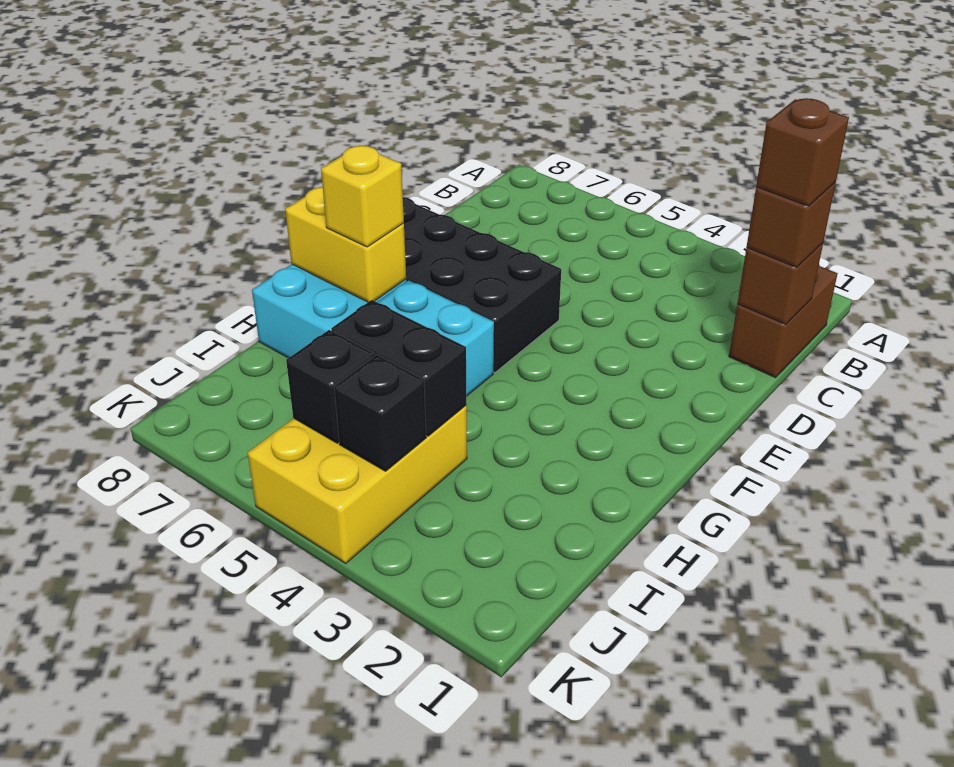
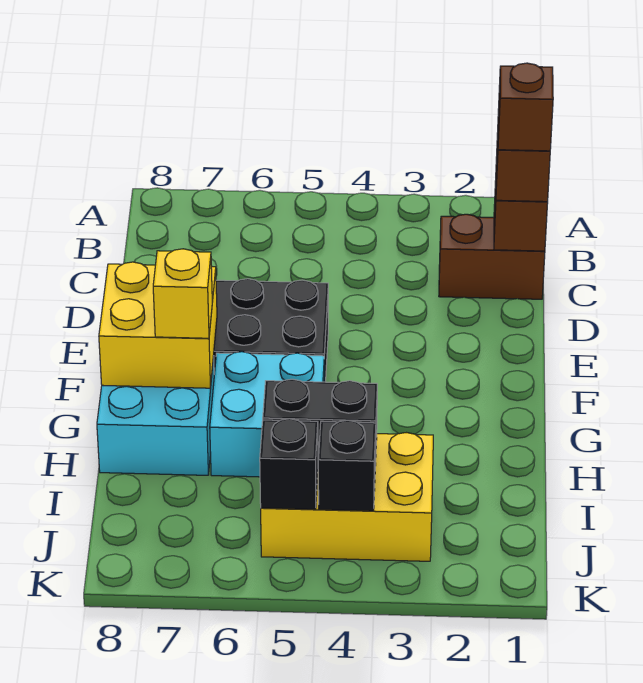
brown brick B1:C1 level 1 -> brown brick C1:C2 level 1
yellow brick G7:G8 level 2 -> yellow brick F7:G8 level 2
yellow brick I4:K5 level 1 -> yellow brick I3:J5 level 1

